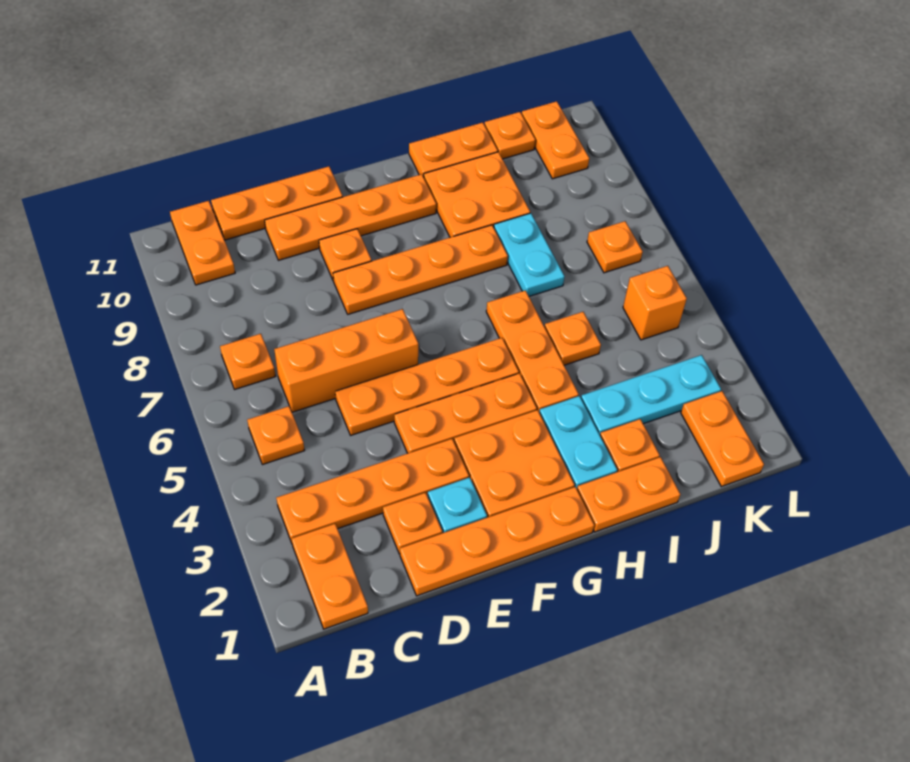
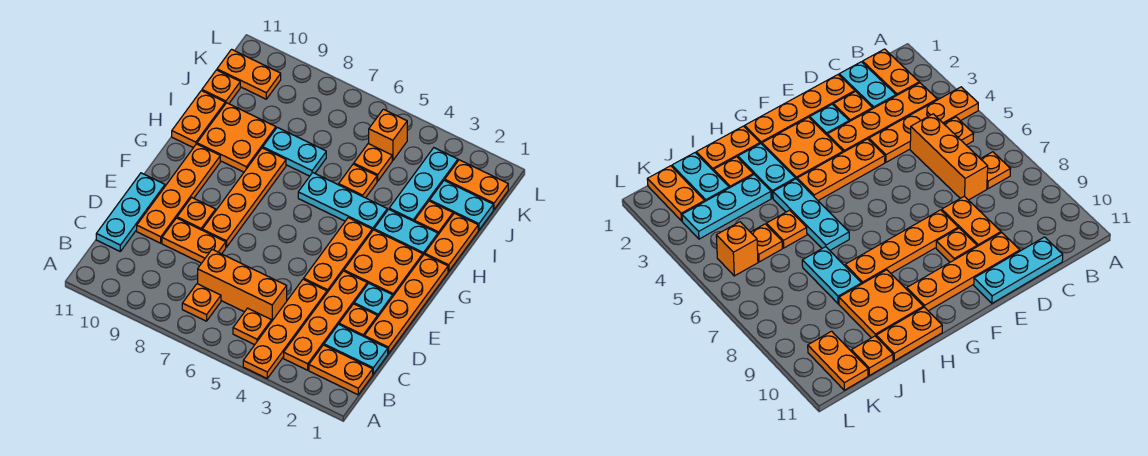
orange plate B10:B11 level 1 -> orange plate D8:D9 level 1
none -> cyan plate C1:C2 level 1
orange brick C6:E6 level 1 -> orange brick C5:C7 level 1
orange plate C11:E11 level 1 -> cyan plate C11:E11 level 1
orange plate D5:G5 level 1 -> orange plate A4:D4 level 1
orange plate H4:H6 level 1 -> cyan plate H4:H6 level 1
none -> cyan plate J1:J2 level 1
orange plate K7 level 1 -> orange plate J5 level 1

